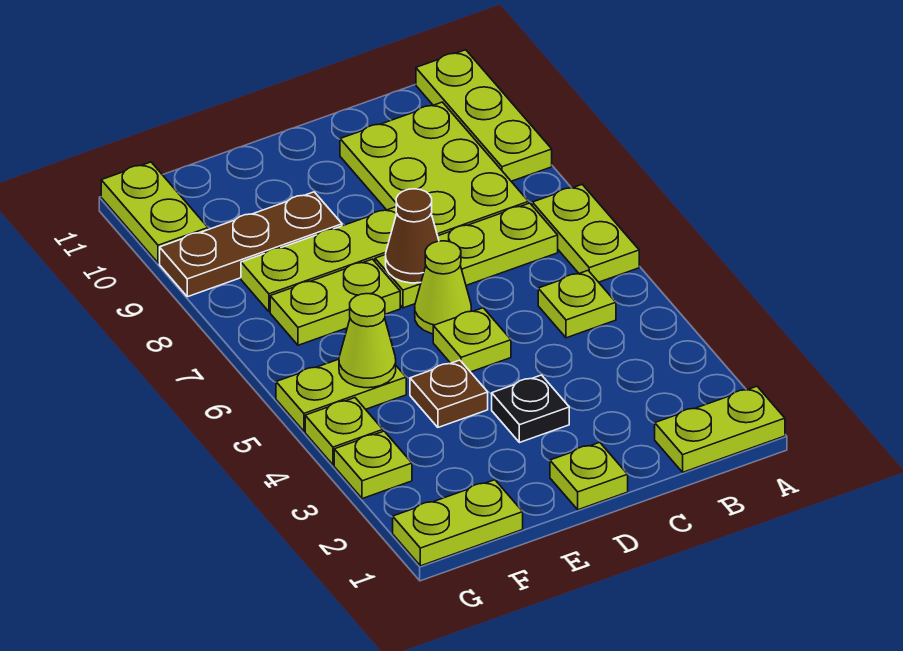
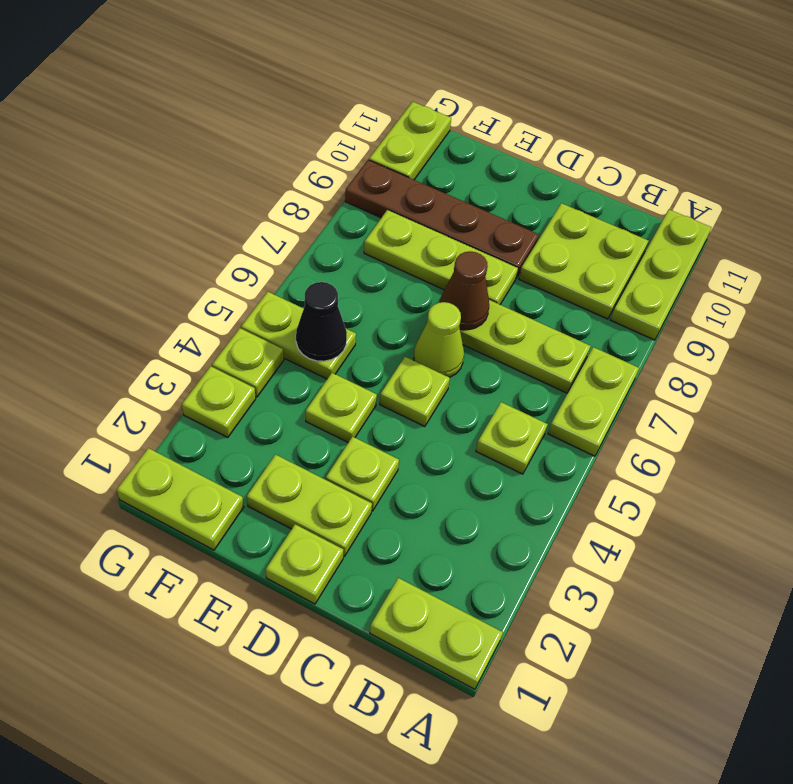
lime plate B8:C10 level 1 -> lime plate B9:C10 level 1
black plate D3 level 1 -> lime plate D3 level 1
brown plate E4 level 1 -> lime plate E4 level 1
lime plate E7:F7 level 1 -> lime plate D2:E2 level 1
brown plate E9:G9 level 1 -> brown plate D9:G9 level 1
lime cone F5 level 2 -> black cone F5 level 2

